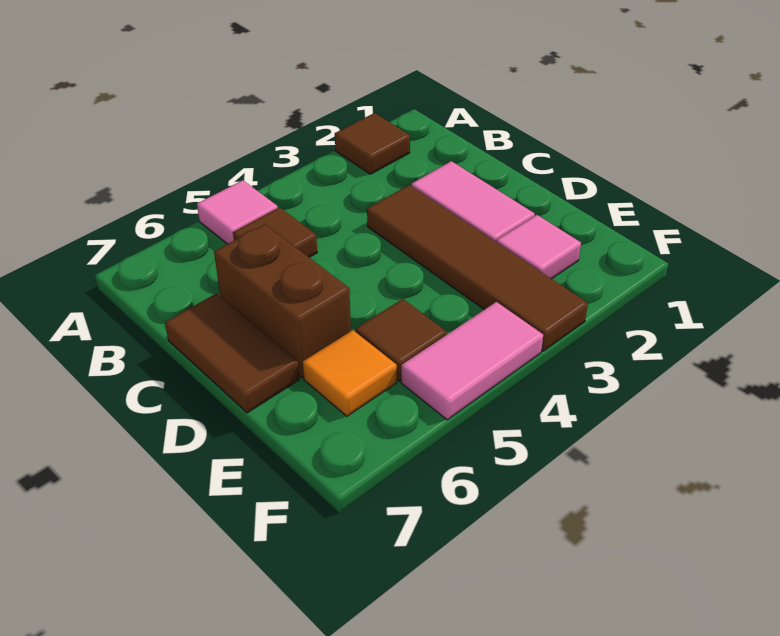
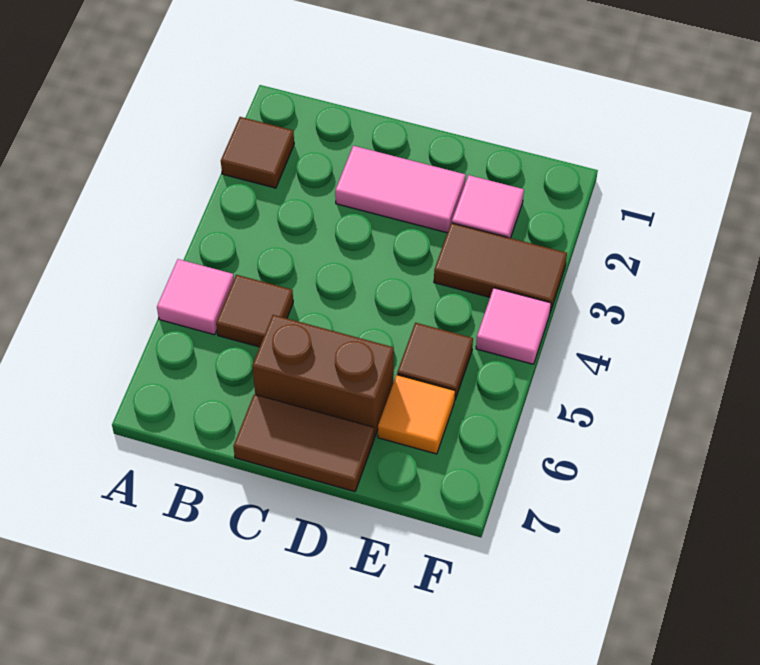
brown tile C3:F3 level 1 -> brown tile E3:F3 level 1
pink tile F4:F5 level 1 -> pink tile F4 level 1

